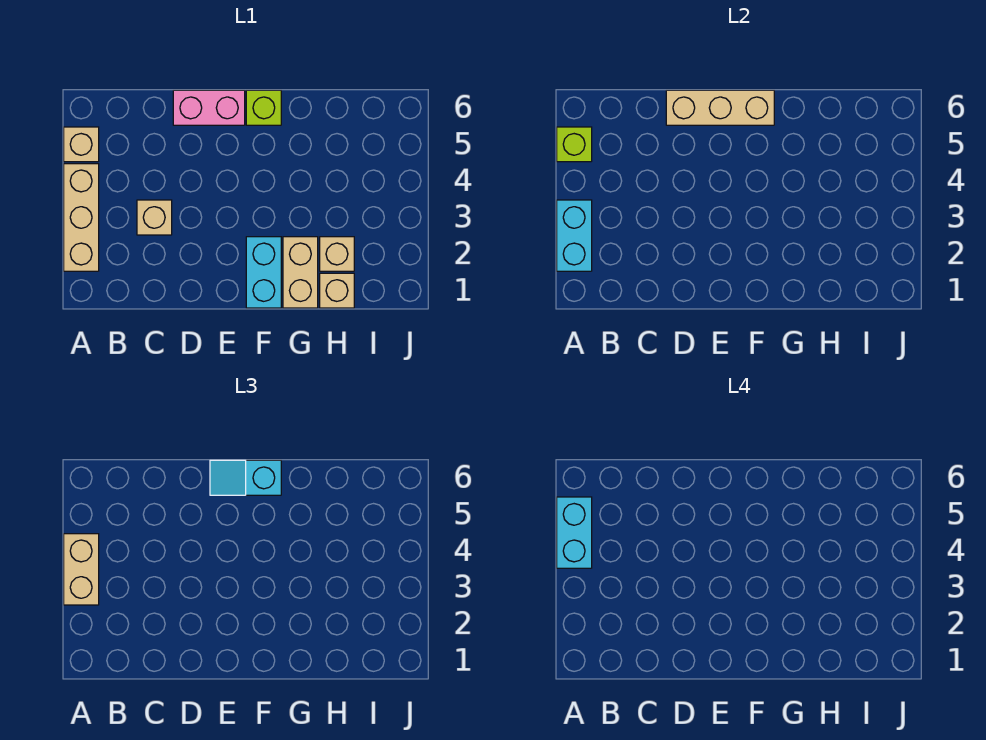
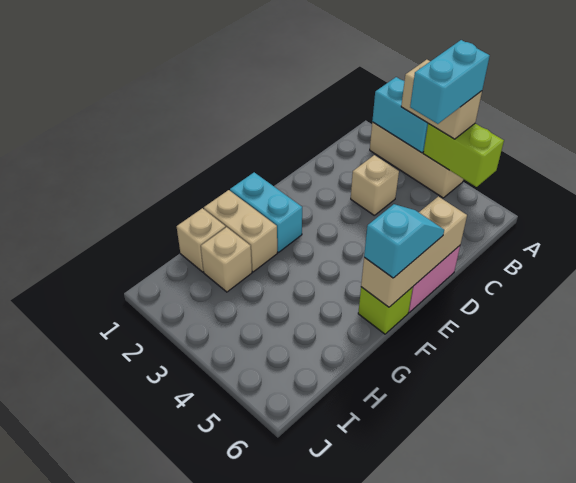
cyan brick A4:A5 level 4 -> cyan brick A4:B4 level 4
tan brick A5 level 1 -> none
lime brick A5 level 2 -> lime brick A4:A5 level 2

